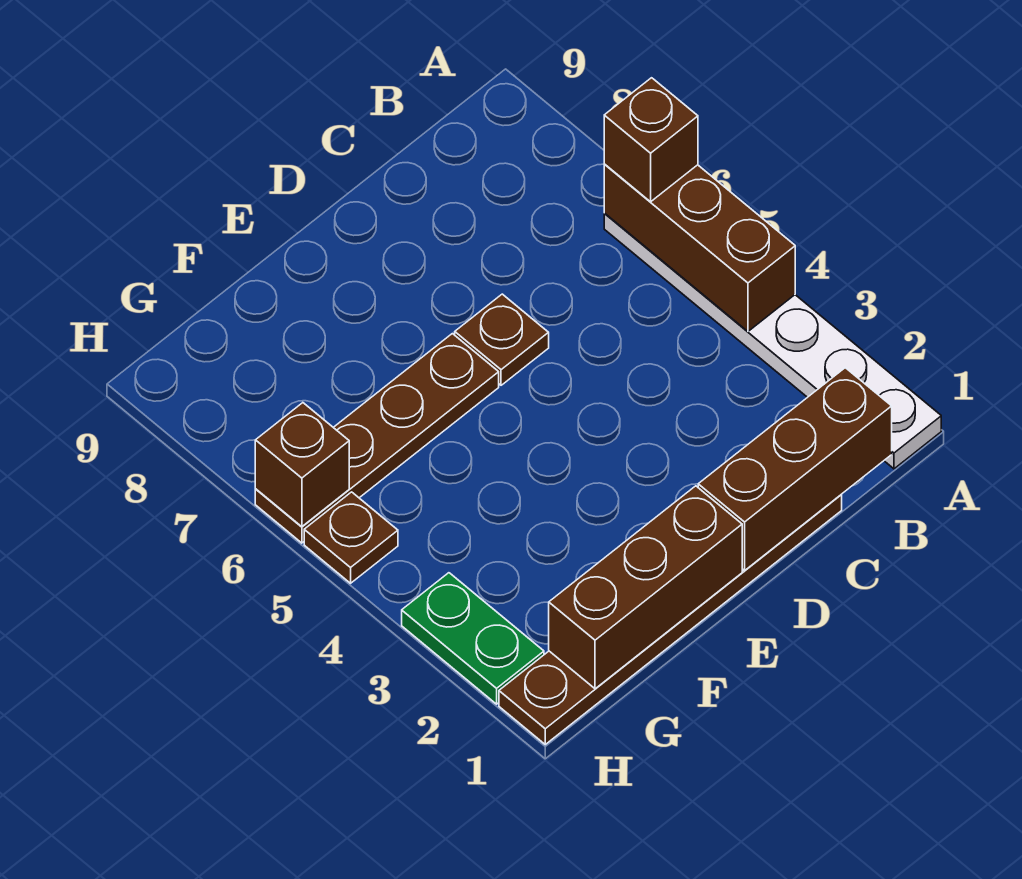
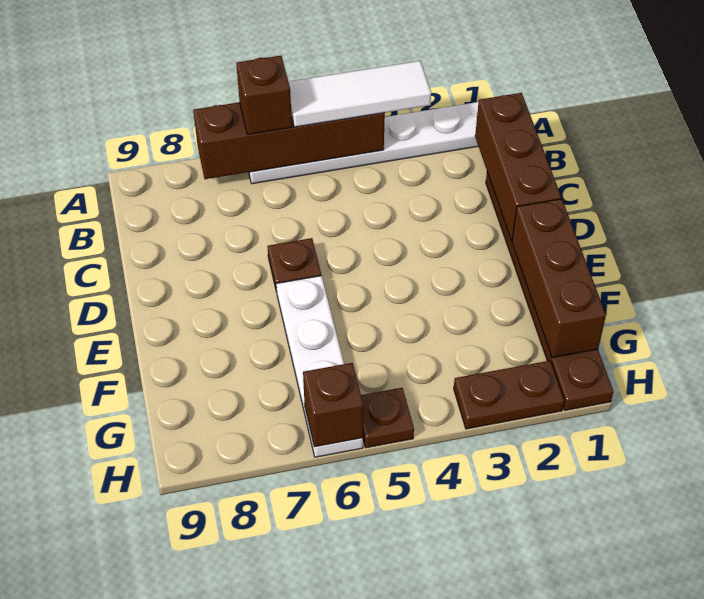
none -> white tile A3:A5 level 3
brown brick A4:A6 level 2 -> brown brick A4:A7 level 2
brown plate E6:H6 level 1 -> white plate E6:H6 level 1
green plate H2:H3 level 1 -> brown plate H2:H3 level 1

